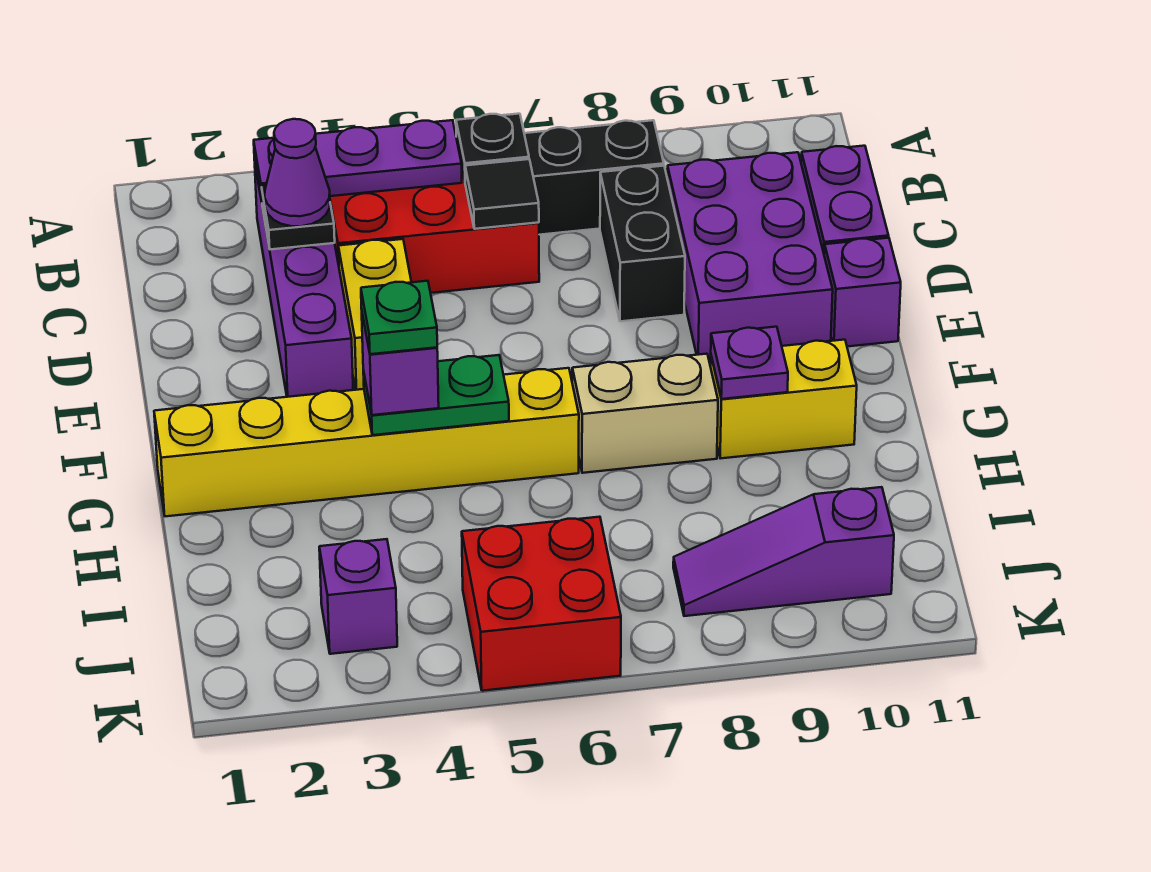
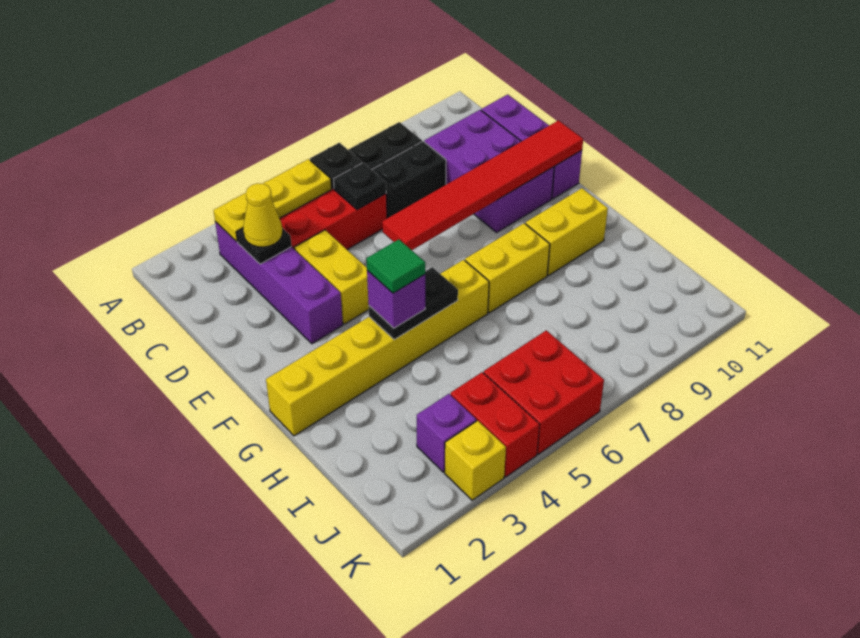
purple plate B3:B5 level 2 -> yellow plate B3:B5 level 2
purple cone C3 level 3 -> yellow cone C3 level 3
black tile C6 level 2 -> black plate C6 level 2
black brick C8:D8 level 1 -> black brick C7:C8 level 1
none -> red tile E6:E11 level 2
green plate G4:G5 level 2 -> black plate G4:G5 level 2
green plate G4 level 4 -> green tile G4 level 4
tan brick G7:G8 level 1 -> yellow brick G7:G8 level 1
purple plate G9 level 2 -> none
none -> red brick J4:K4 level 1
purple slope J8:J10 level 1 top 10 -> none
none -> yellow brick K3 level 1

